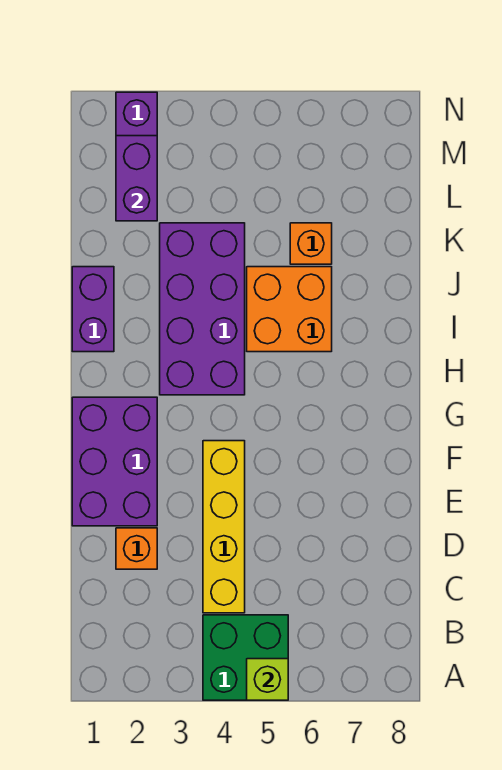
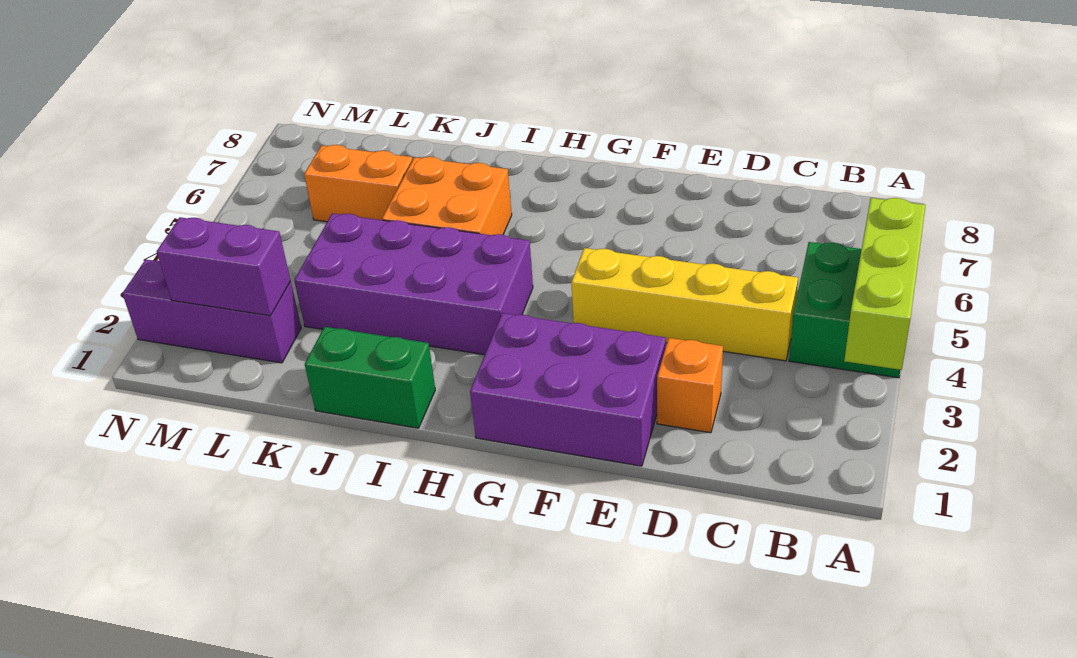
lime brick A5 level 2 -> lime brick A3:A5 level 2
purple brick I1:J1 level 1 -> green brick I1:J1 level 1
orange brick K6 level 1 -> orange brick K6:L6 level 1

